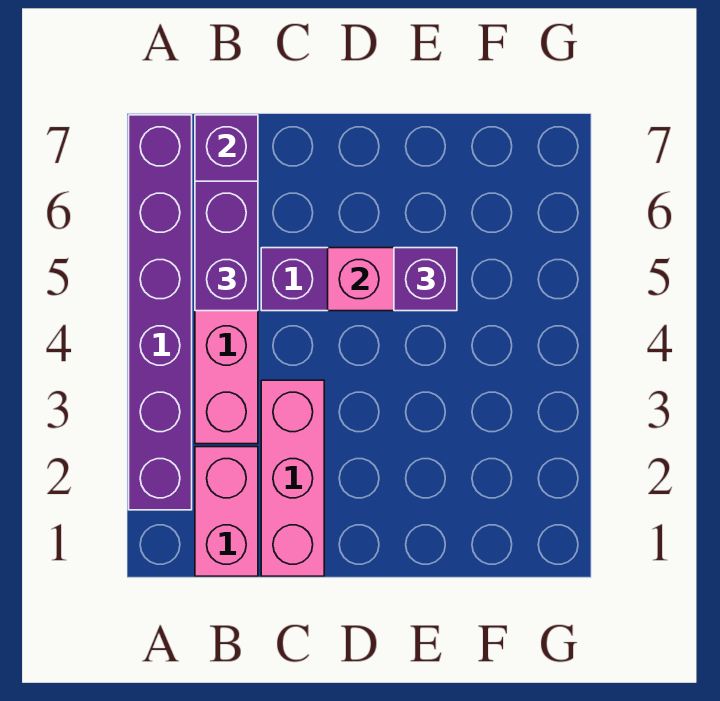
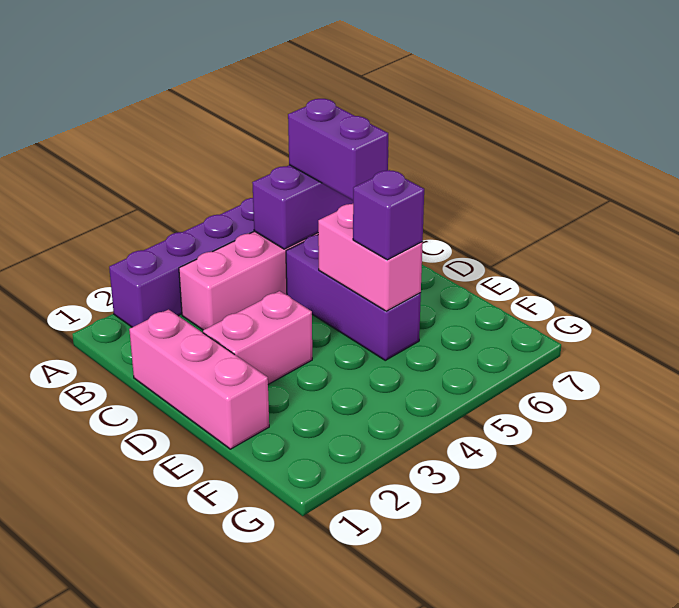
pink brick B1:B2 level 1 -> pink brick D2:D3 level 1
purple brick B5:B6 level 3 -> purple brick B6:C6 level 3
pink brick C1:C3 level 1 -> pink brick C1:E1 level 1

